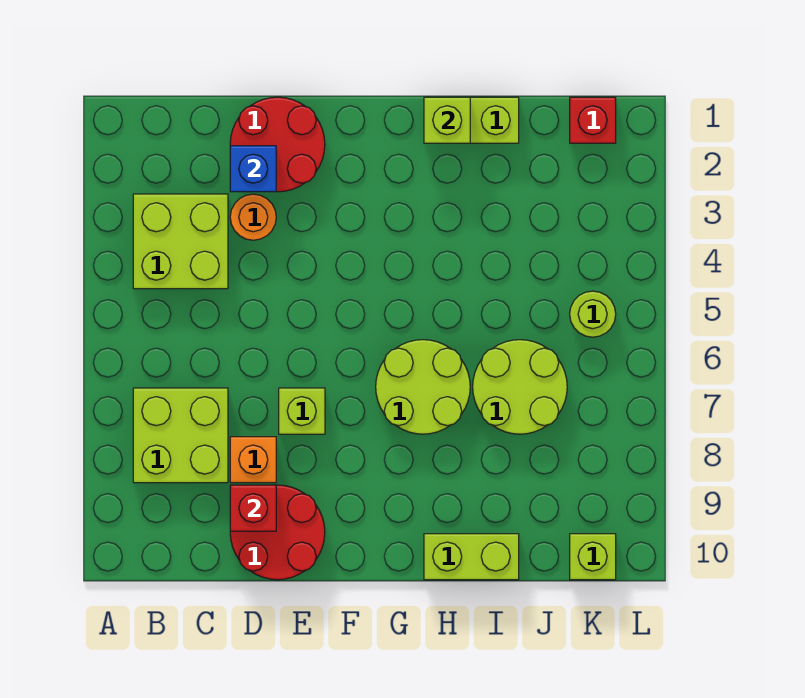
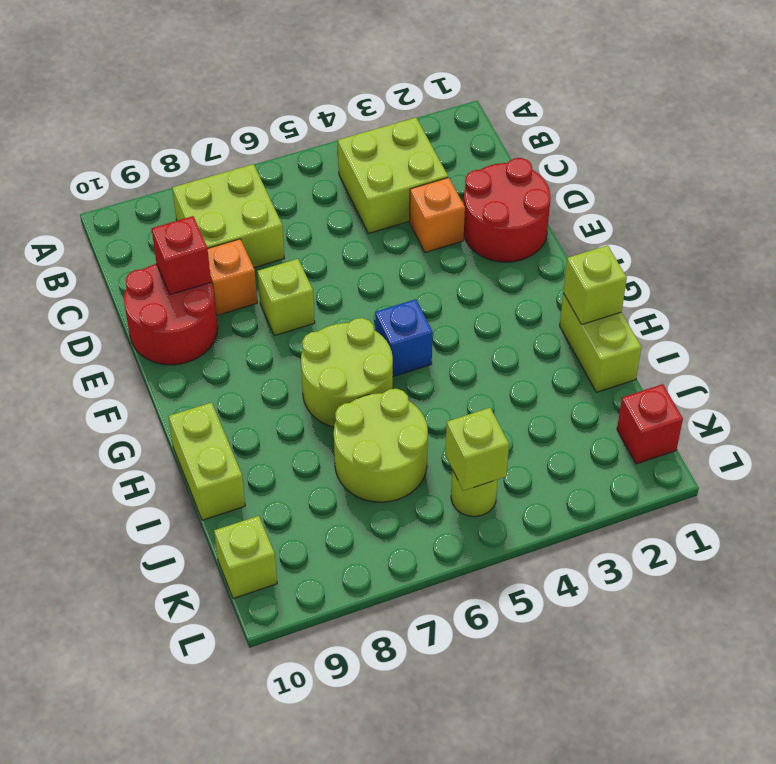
blue brick D2 level 2 -> blue brick G5 level 1
orange round brick D3 level 1 -> orange brick D3 level 1
none -> lime brick K5 level 2

